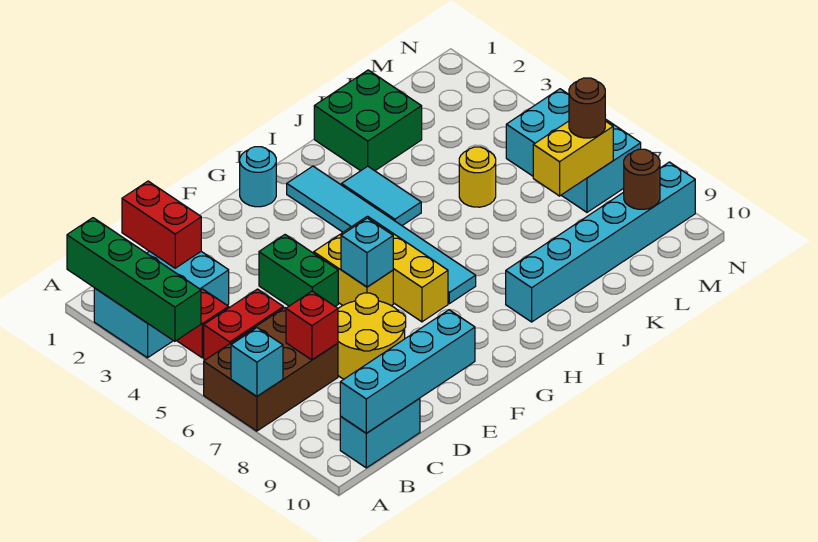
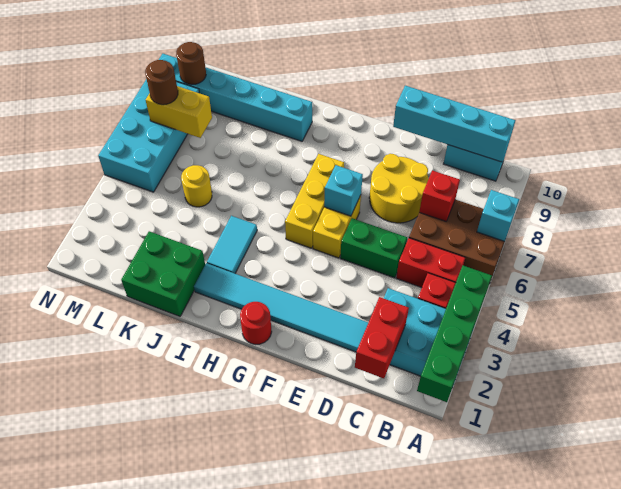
green brick E4:E5 level 1 -> green brick D5:E5 level 1
cyan round brick G1 level 1 -> red round brick G1 level 1
cyan tile H2:H7 level 1 -> cyan tile D2:I2 level 1
cyan brick M5:N7 level 1 -> cyan brick M5:N8 level 1

